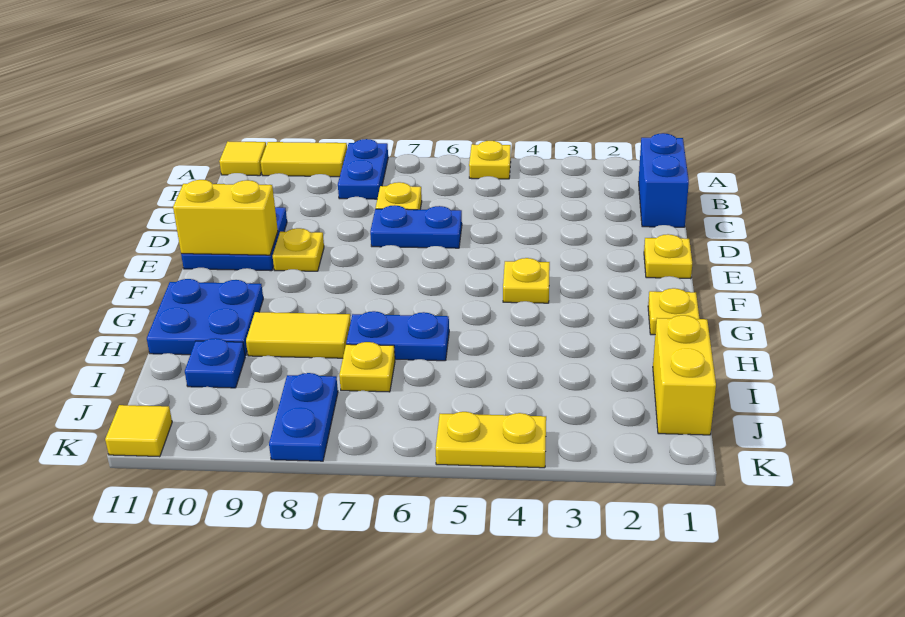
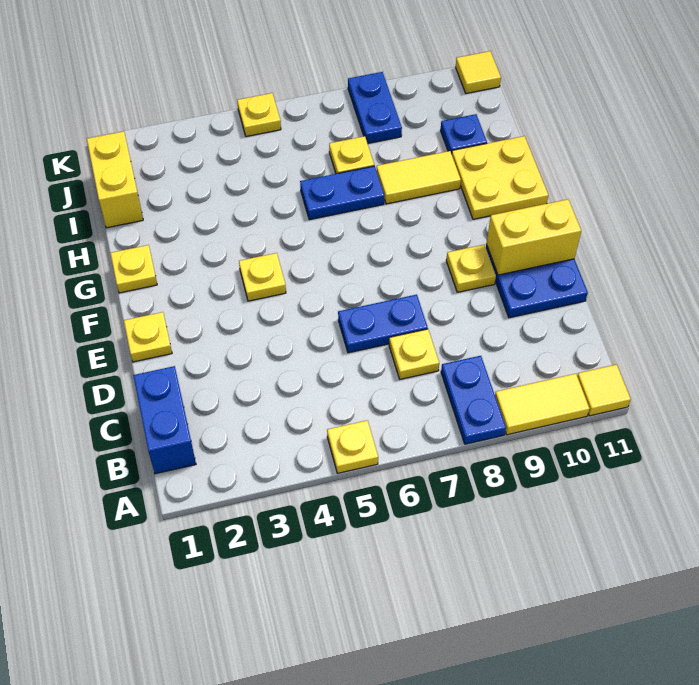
blue plate G10:H11 level 1 -> yellow plate G10:H11 level 1
yellow plate K4:K5 level 1 -> yellow plate K5 level 1

